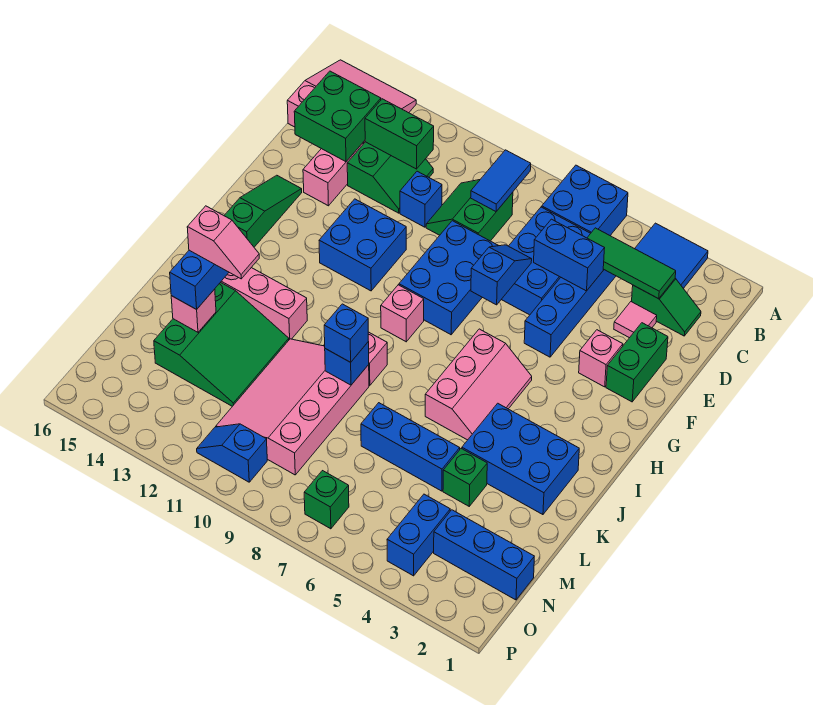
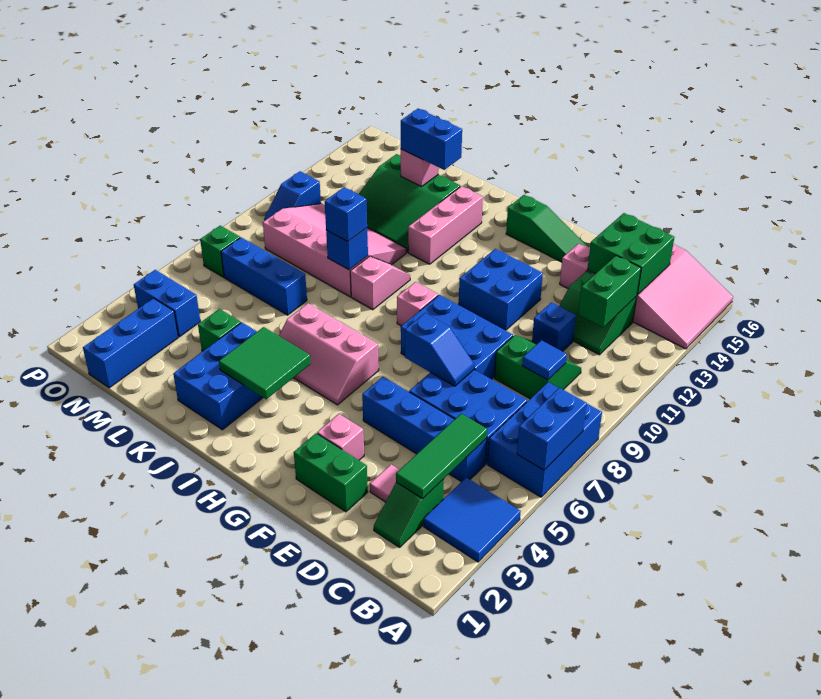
blue brick A6:B7 level 1 -> blue brick A6:B8 level 1
blue tile B9:C9 level 2 -> blue tile C9 level 2
blue brick D5:D6 level 2 -> blue brick A6:A7 level 2
none -> green tile I3:J4 level 2
pink slope K13:K14 level 4 top 14 -> none
blue brick L5:L7 level 1 -> blue brick L7:N7 level 1
blue slope O10:O11 level 1 top 10 -> blue slope O10:O11 level 1 top 11

